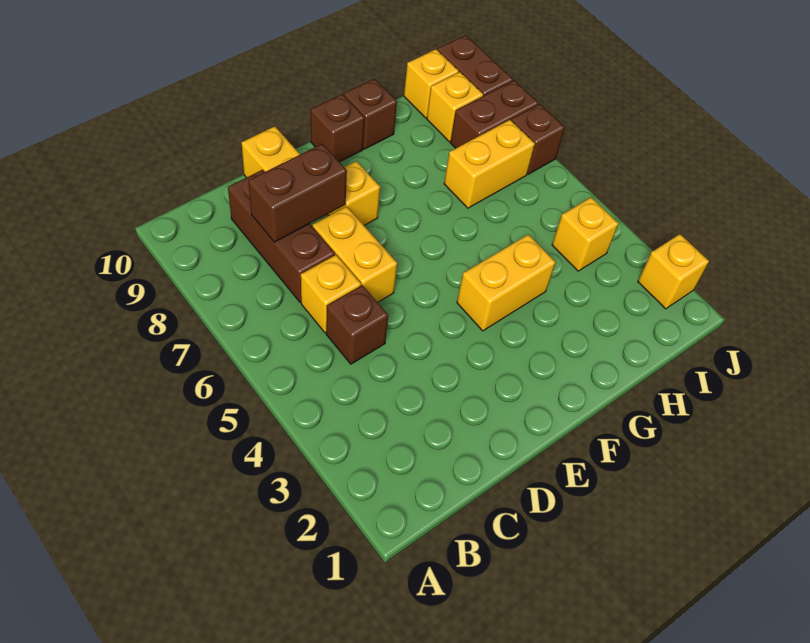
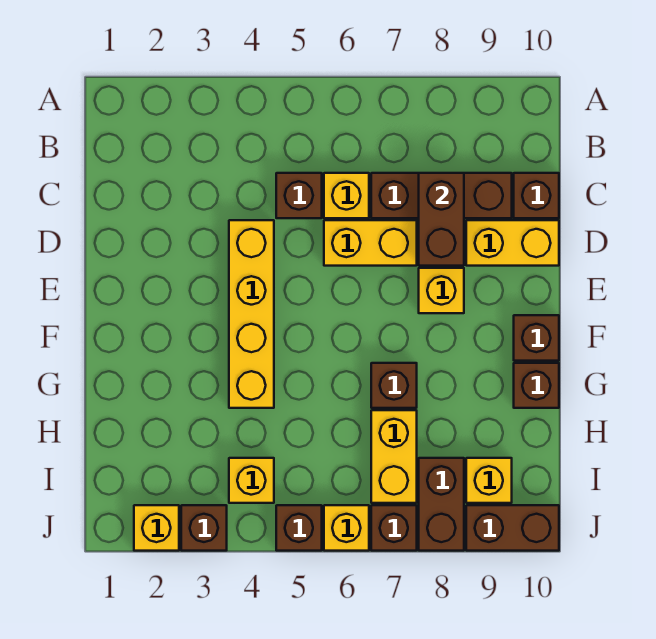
none -> brown brick C10 level 1
yellow brick F4:G4 level 1 -> yellow brick D4:G4 level 1
none -> brown brick G7 level 1
yellow brick I10 level 1 -> yellow brick J6 level 1
none -> brown brick J3 level 1
none -> brown brick J5 level 1

